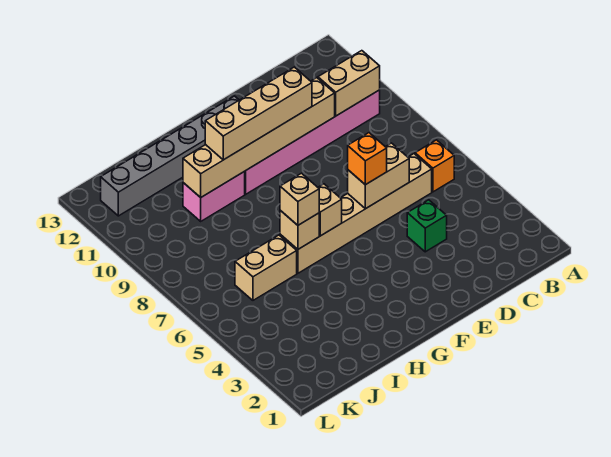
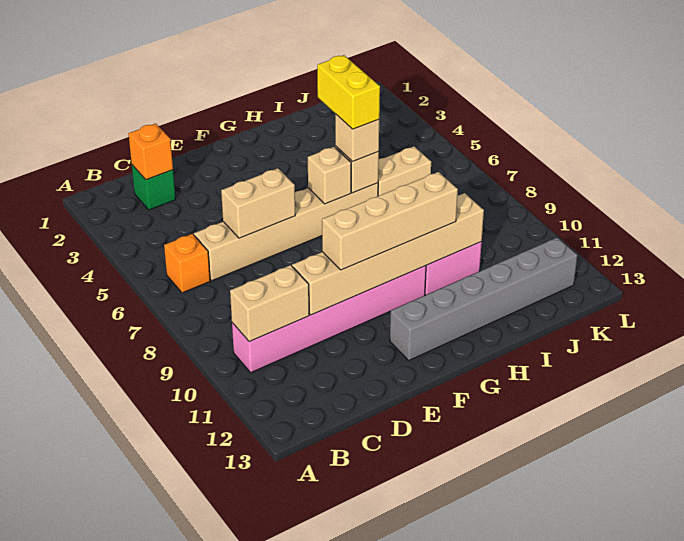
green brick D4 level 1 -> green brick C2 level 1
orange brick E6 level 3 -> orange brick C2 level 2
none -> yellow brick H5:H6 level 4

